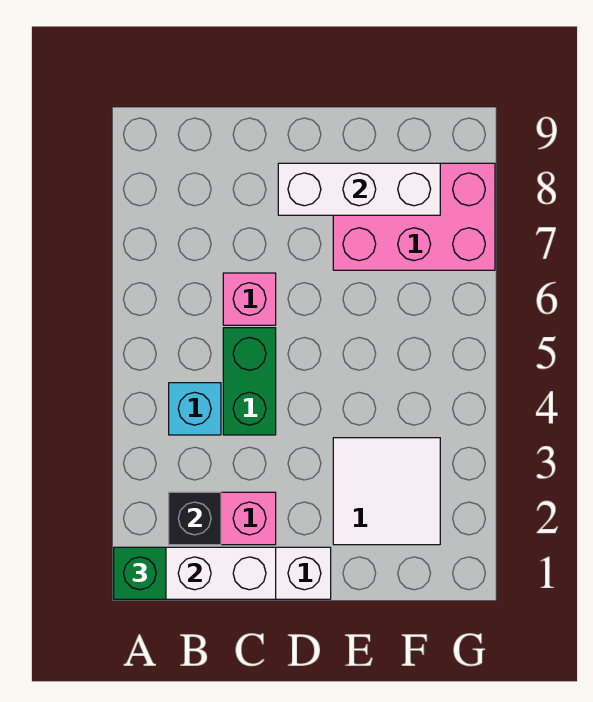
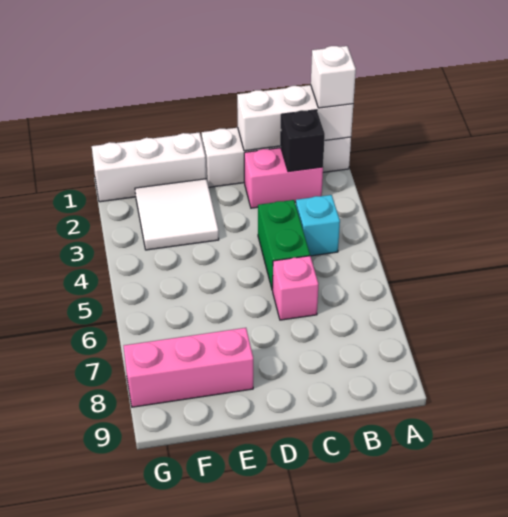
green brick A1 level 3 -> white brick A1 level 3
white brick D8:F8 level 2 -> white brick E1:G1 level 1
pink brick E7:G8 level 1 -> pink brick E8:G8 level 1

